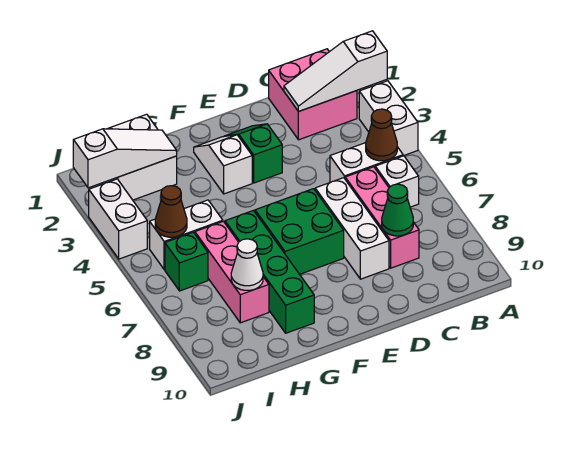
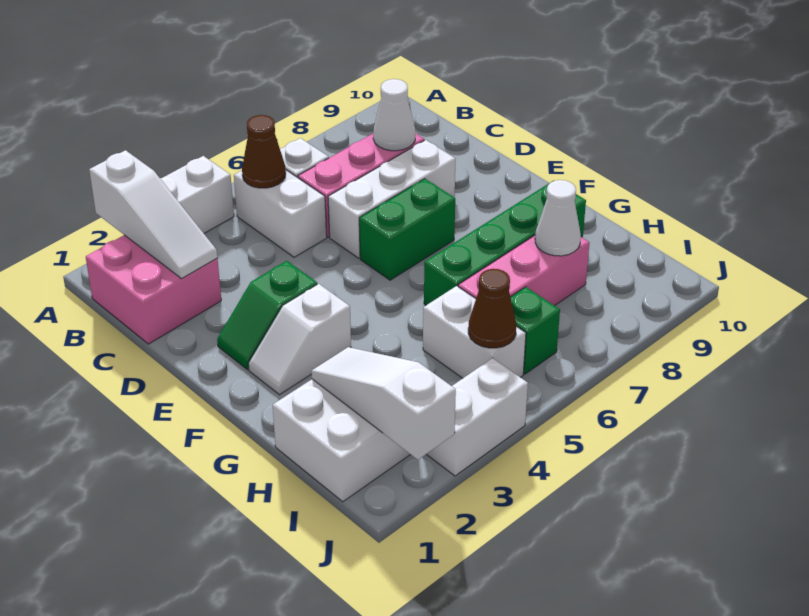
green cone C8 level 2 -> white cone C8 level 2
green brick E6:F7 level 1 -> green brick E6:E7 level 1

